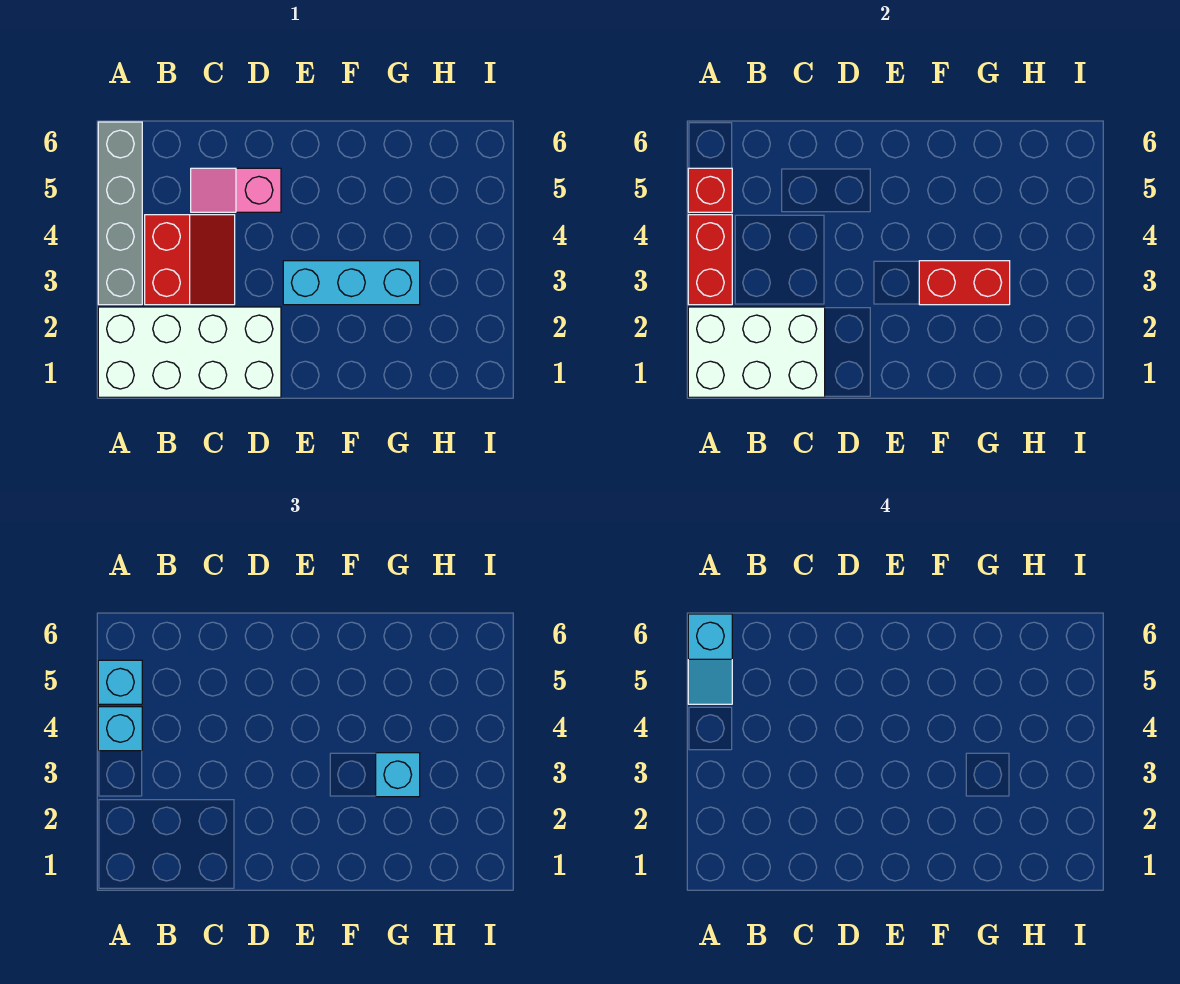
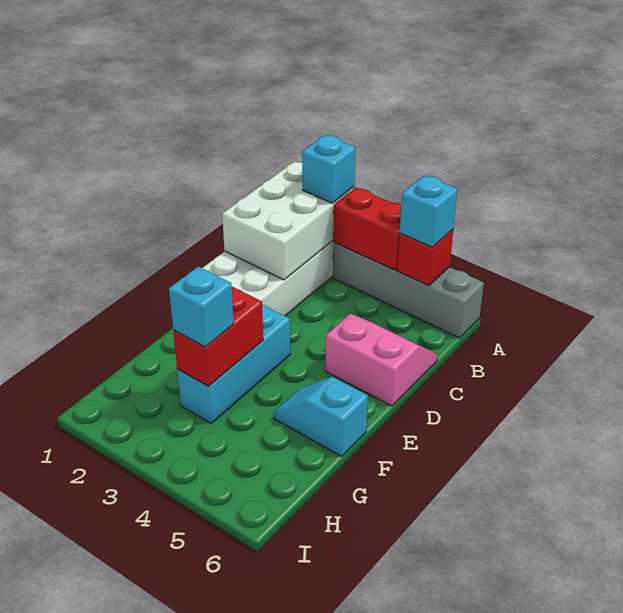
cyan brick A4 level 3 -> cyan brick A2 level 3
cyan slope A5:A6 level 4 top 6 -> cyan slope F5:F6 level 1 top 6
red slope B3:C4 level 1 top B -> none
pink slope C5:D5 level 1 top D -> pink slope C5:D6 level 1 top D

